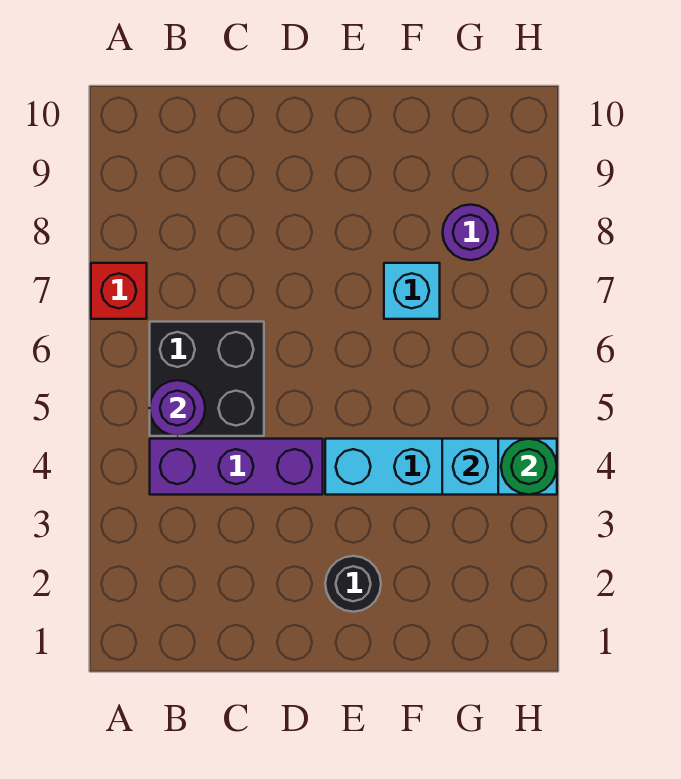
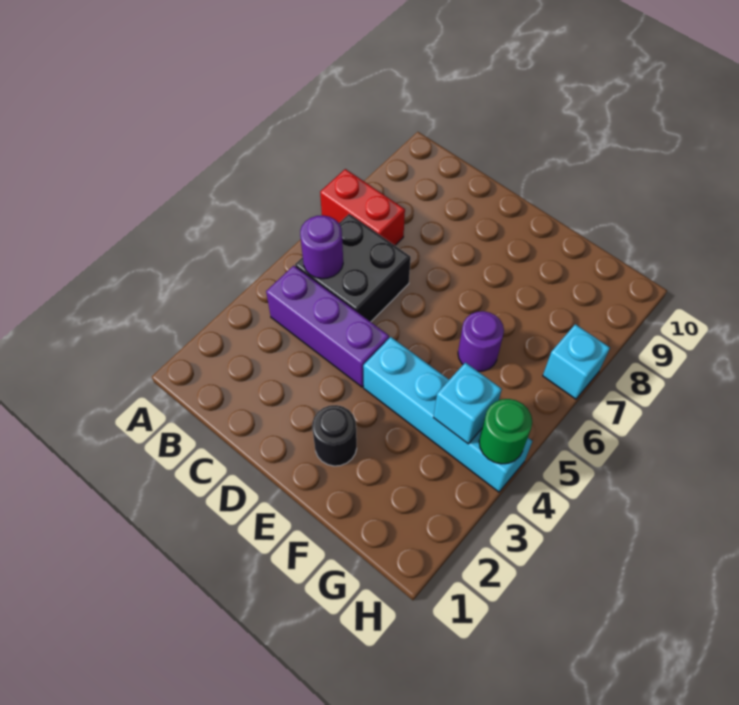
red brick A7 level 1 -> red brick A7:B7 level 1
cyan brick F7 level 1 -> cyan brick H7 level 1
purple round brick G8 level 1 -> purple round brick F6 level 1

